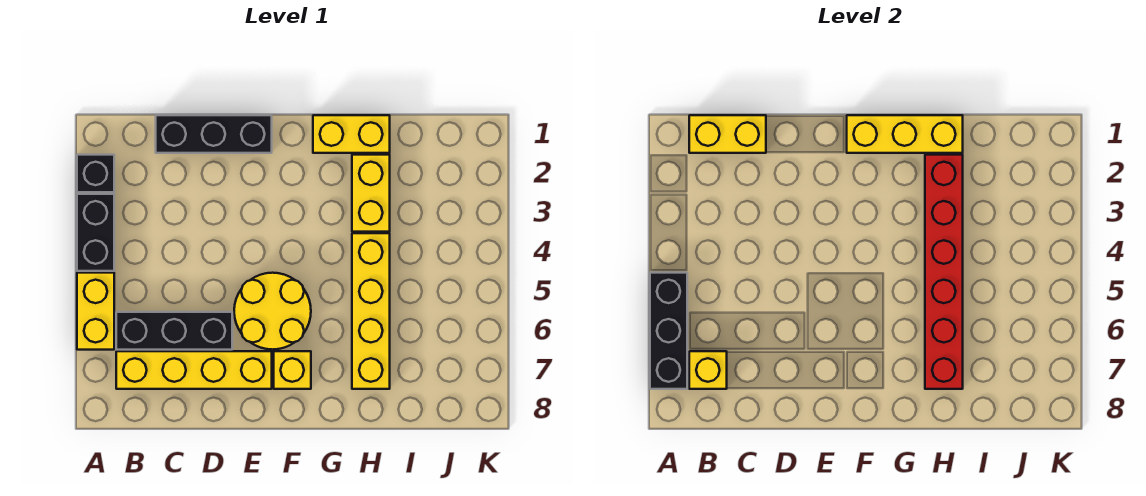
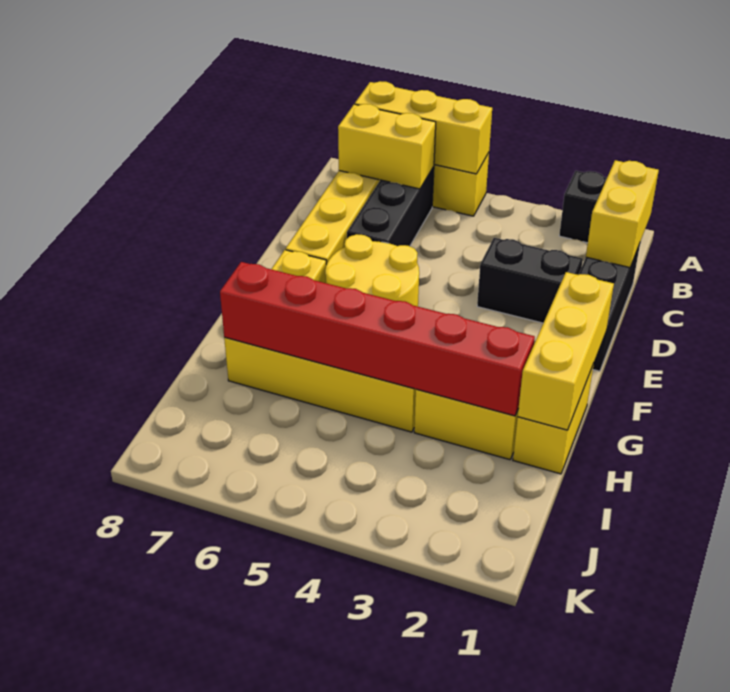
black brick A3:A4 level 1 -> black brick D2:D3 level 1
black brick A5:A7 level 2 -> yellow brick A5:A7 level 2
yellow brick B7 level 2 -> yellow brick B6:B7 level 2

